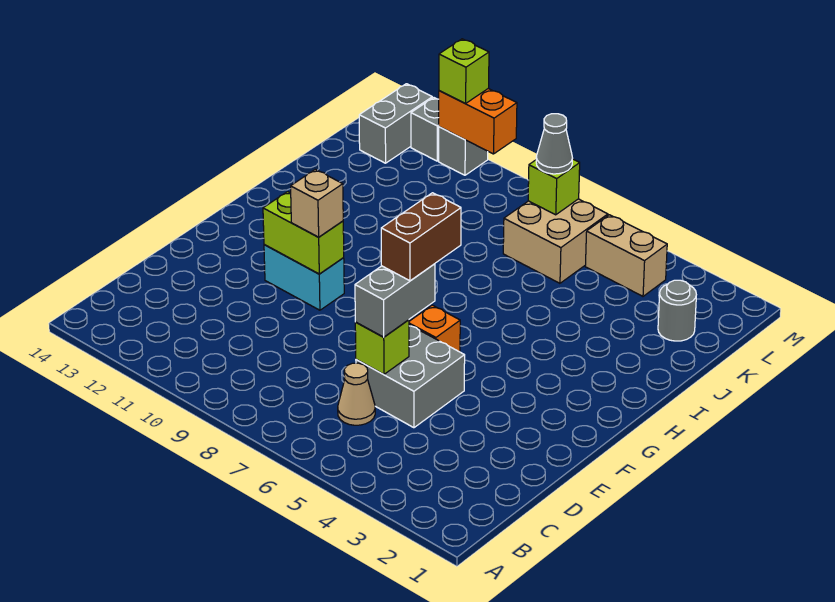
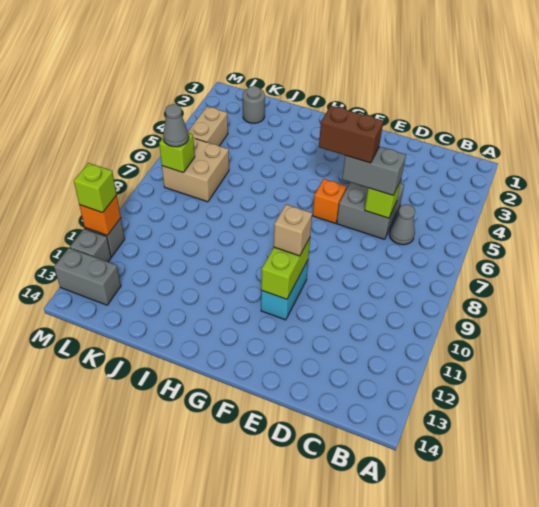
tan cone C6 level 1 -> grey cone C6 level 1
orange brick M10:M11 level 2 -> orange brick M11 level 2

